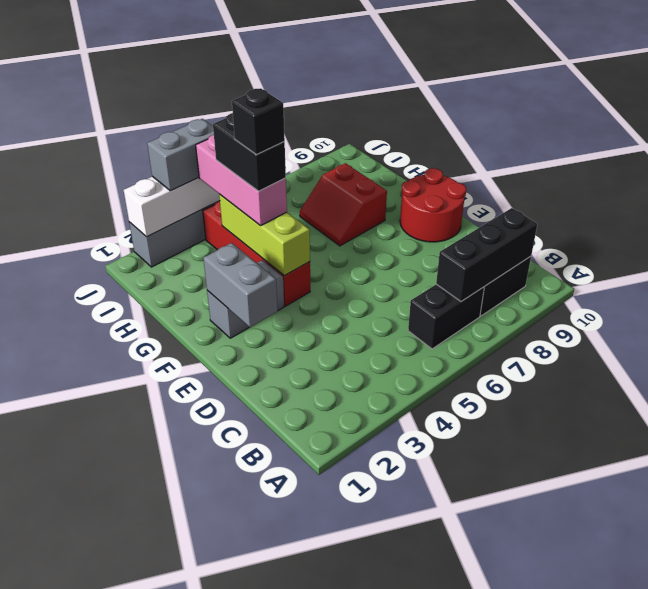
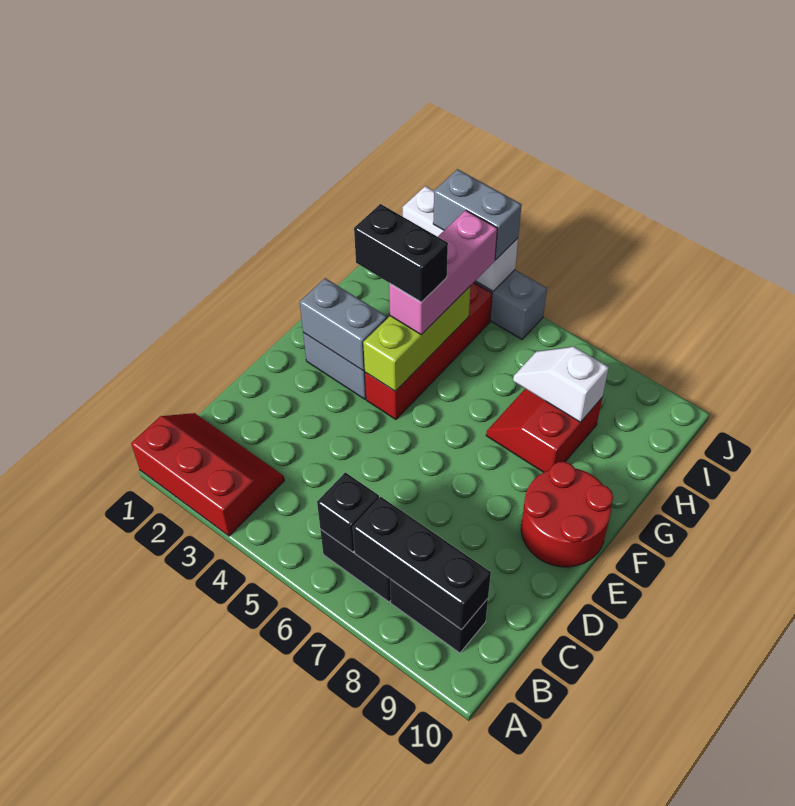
none -> red slope A1:B3 level 1 top A
grey brick E2:F2 level 2 -> grey brick F2:F3 level 2
black brick G4:H4 level 4 -> black brick G3:G4 level 4
black brick G4 level 5 -> black brick B6 level 2
none -> white slope H7:H8 level 2 top 8

